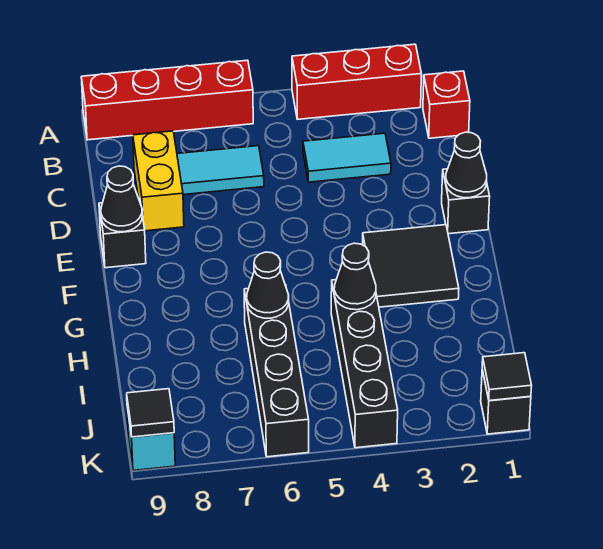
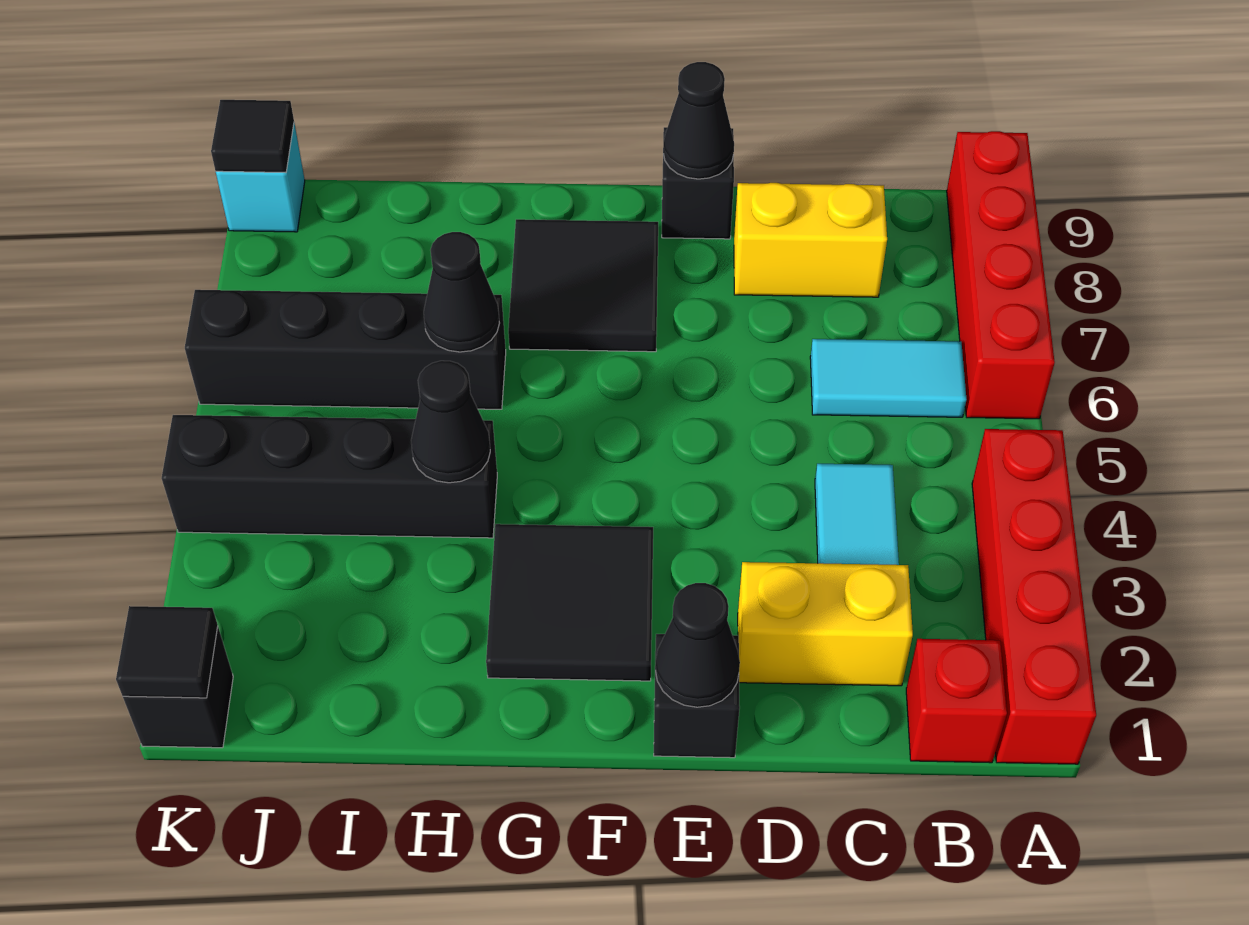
red brick A2:A4 level 1 -> red brick A1:A4 level 1
none -> yellow brick C2:D2 level 1
cyan tile C6:C7 level 1 -> cyan tile B6:C6 level 1
none -> black tile F7:G8 level 1

